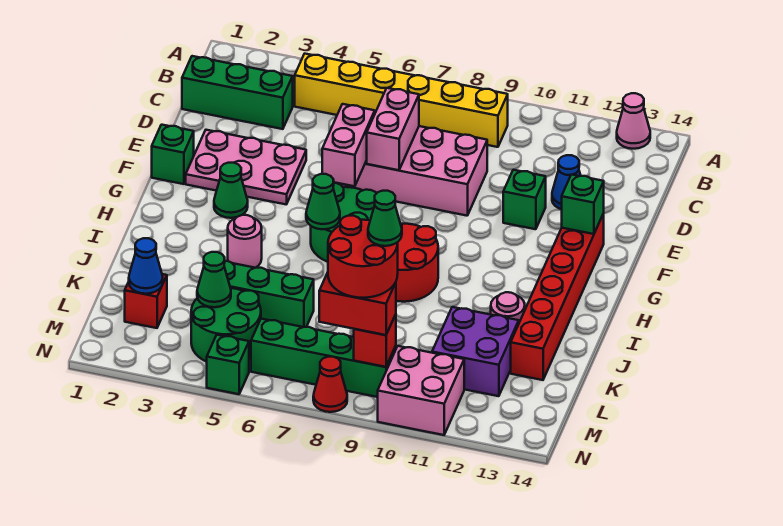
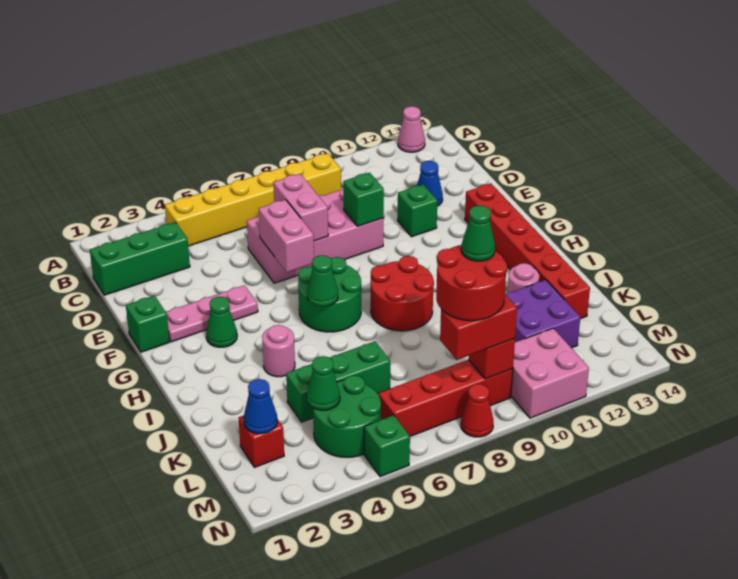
pink plate E2:F4 level 1 -> pink plate F2:F4 level 1
green brick F13 level 2 -> green brick E9 level 2
green brick M6:M9 level 1 -> red brick M6:M9 level 1

